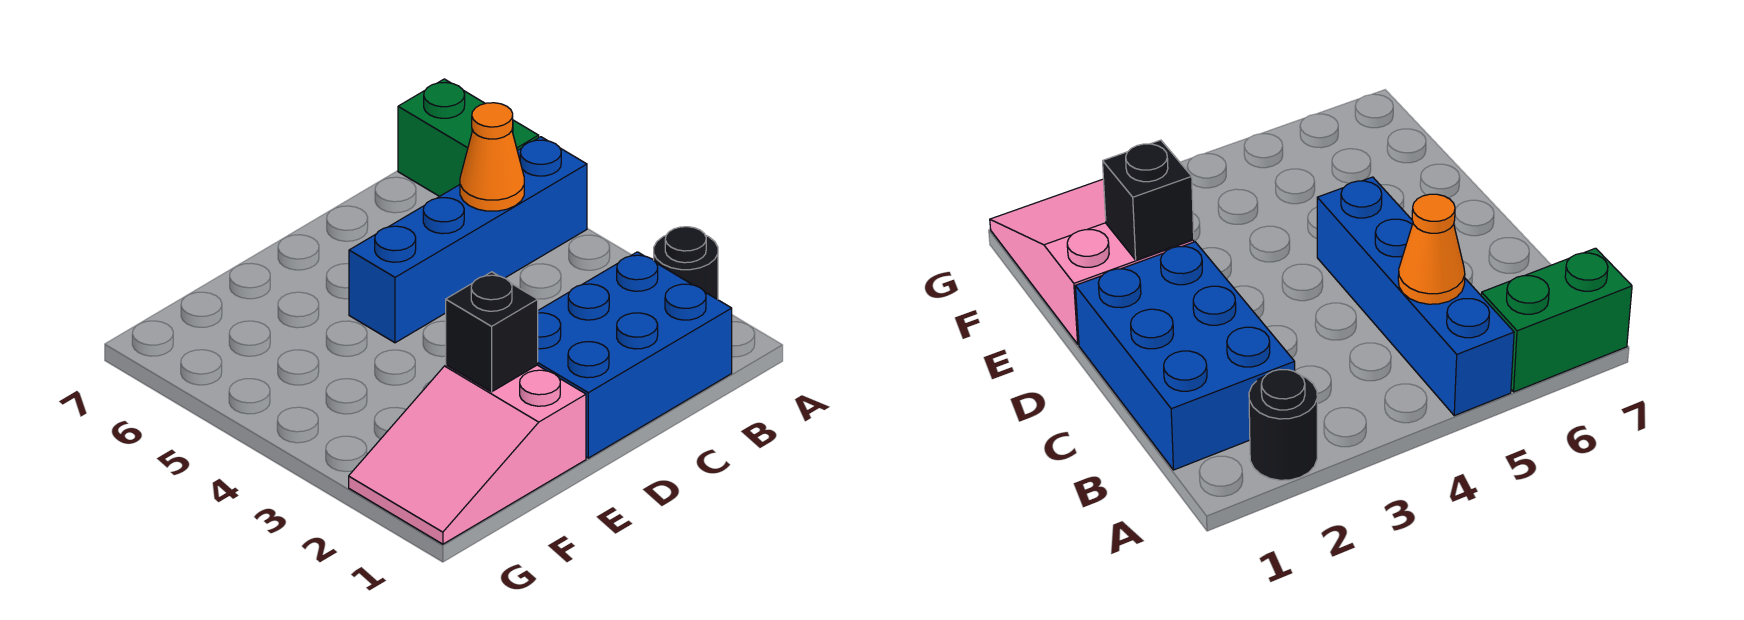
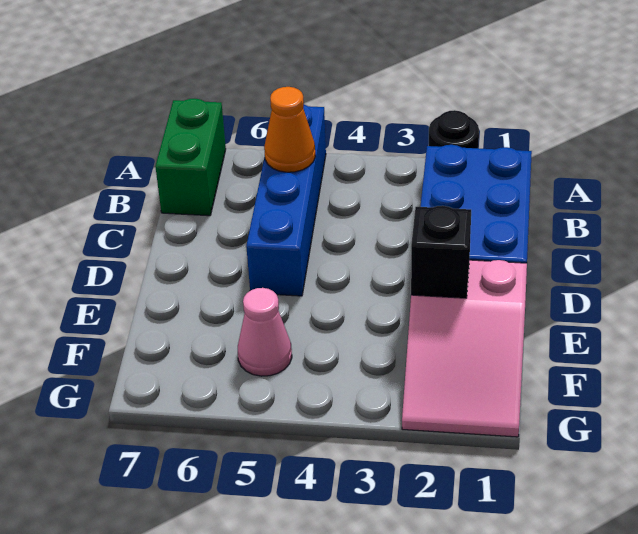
green brick A6:A7 level 1 -> green brick A7:B7 level 1
none -> pink cone F5 level 1

